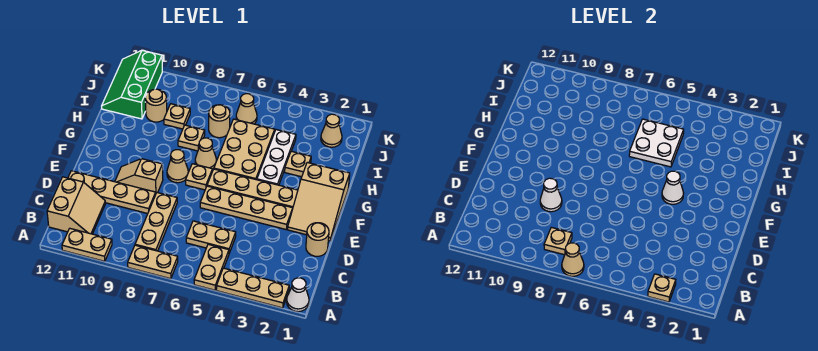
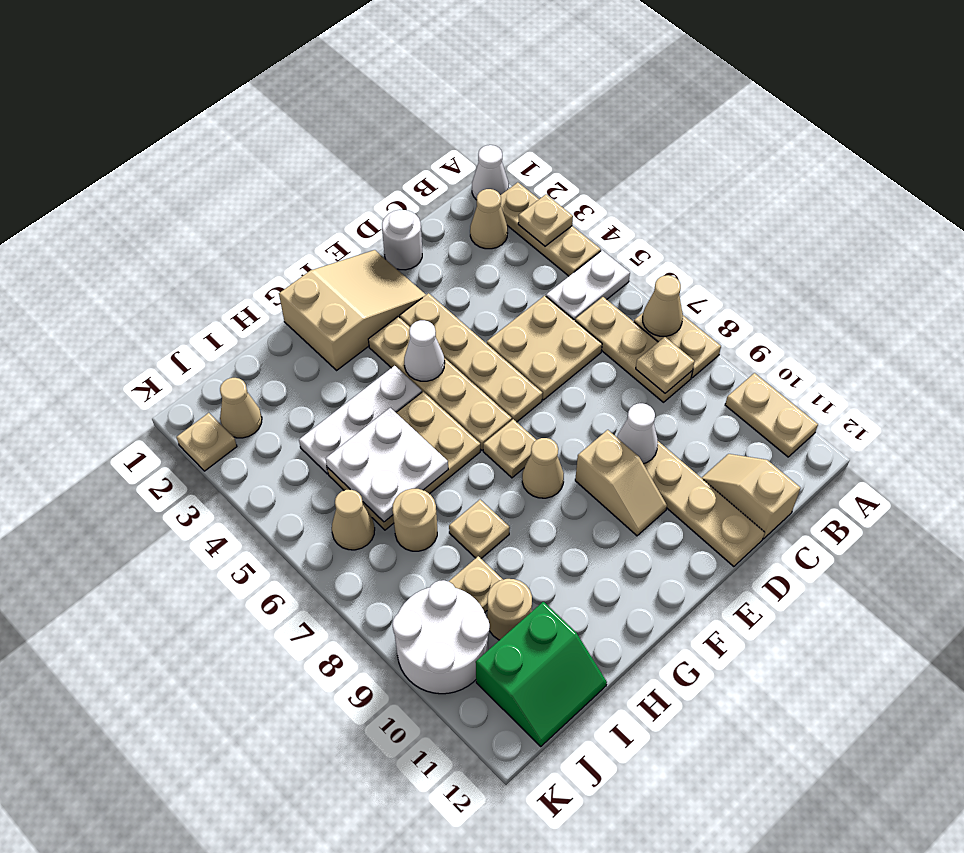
tan plate A5:B5 level 1 -> white plate A5:B5 level 1
tan plate B8:D8 level 1 -> tan plate B6:B8 level 1
tan slope B11:C12 level 1 top 12 -> tan slope C11:C12 level 1 top 12
tan plate C5:C6 level 1 -> tan plate C5:D6 level 1
tan round brick D1 level 1 -> white round brick D1 level 1
tan cone G7 level 1 -> tan cone B2 level 1
tan plate H3 level 1 -> tan plate K2 level 1
green slope I11:K12 level 1 top 11 -> green slope I11:J12 level 1 top 11
none -> white round brick J9:K10 level 1

